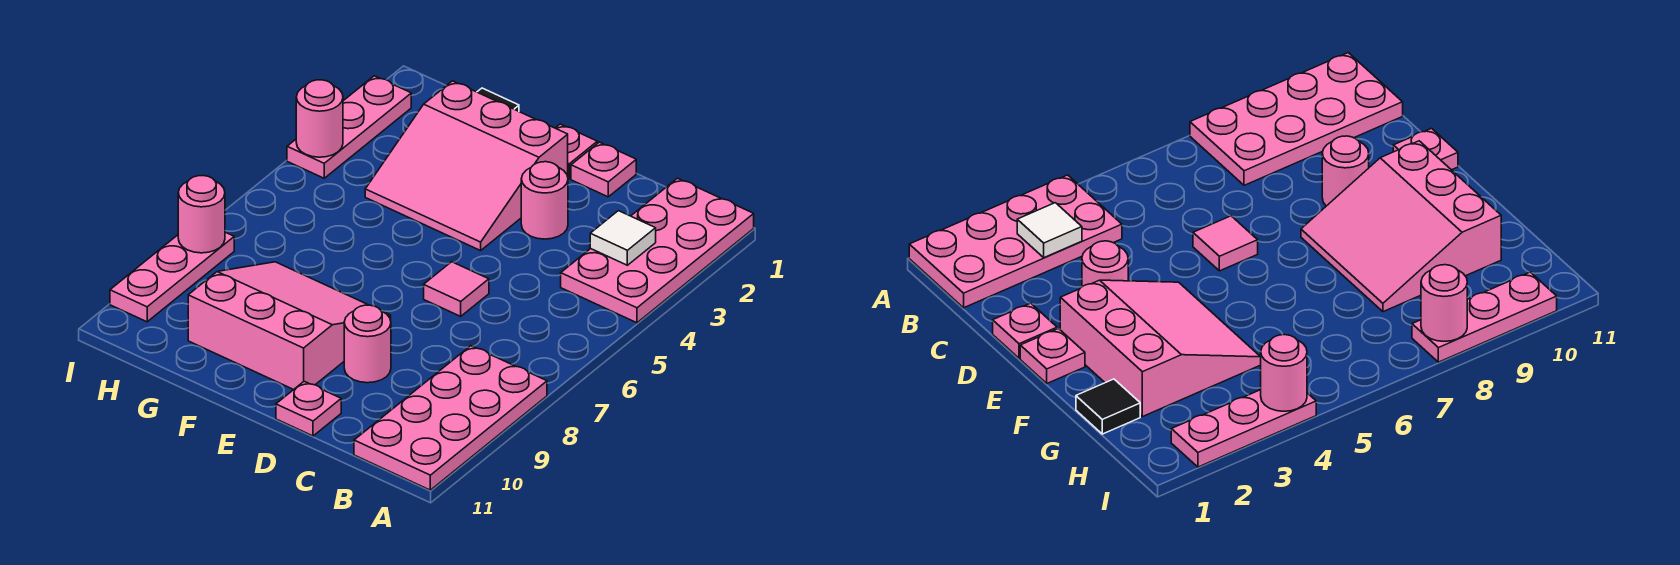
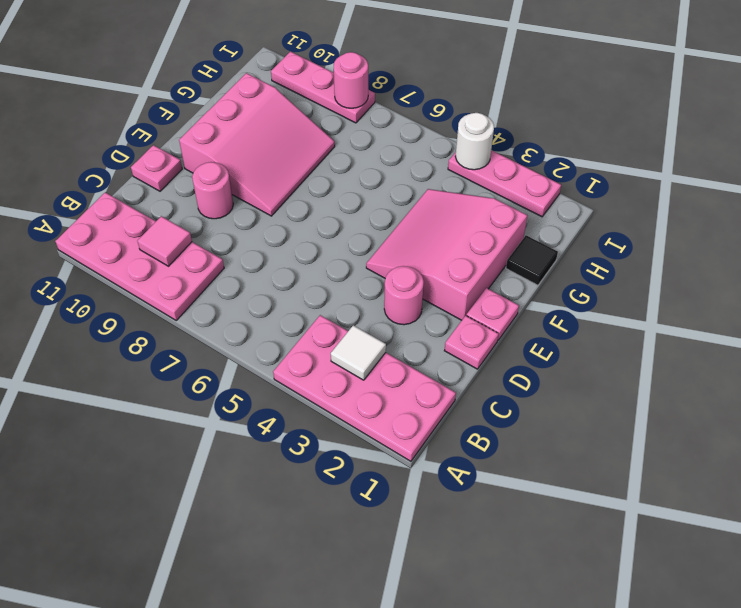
pink tile D6 level 1 -> pink tile B9 level 2
pink round brick I4 level 2 -> white round brick I4 level 2

